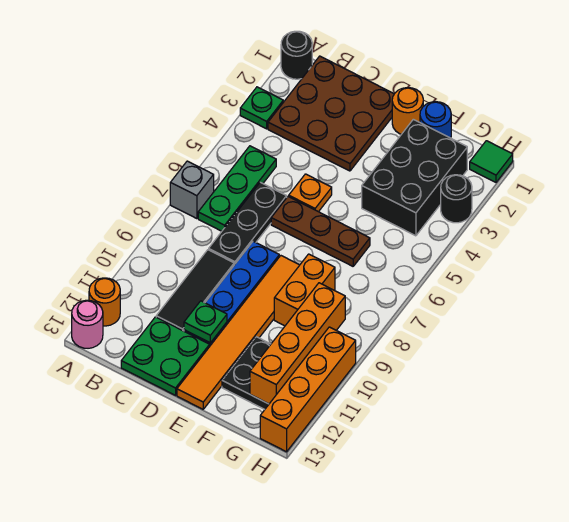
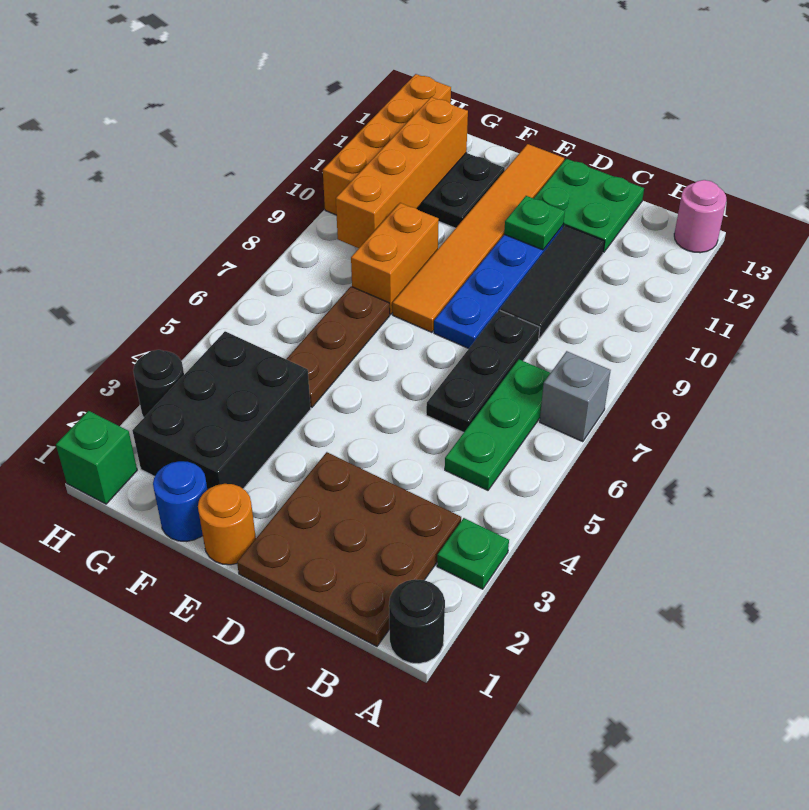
orange round brick A12 level 1 -> none
orange plate D5 level 1 -> none
brown plate D6:F6 level 1 -> brown plate F5:F7 level 1
green tile H1 level 1 -> green brick H1 level 1

